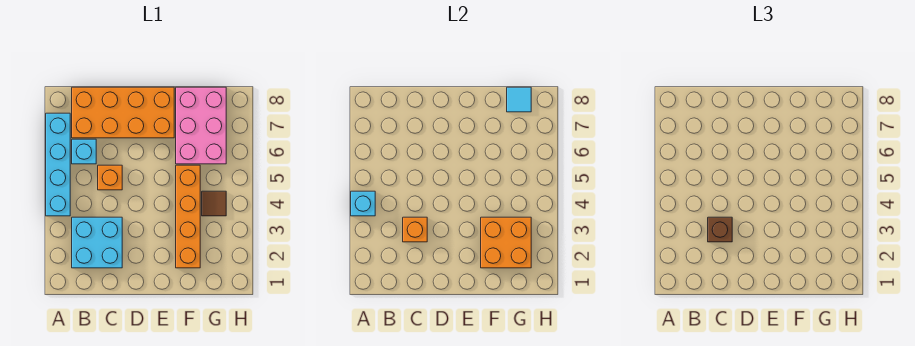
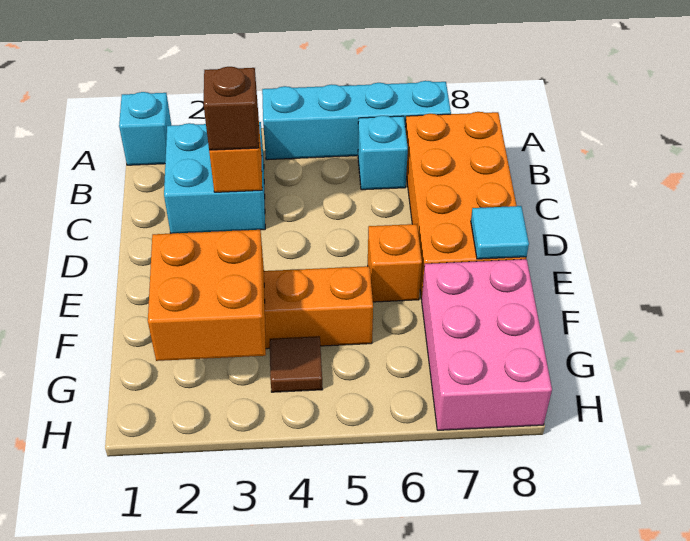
cyan brick A4 level 2 -> cyan brick A1 level 1
orange brick C5 level 1 -> orange brick E6 level 1
pink brick F6:G8 level 1 -> pink brick F7:H8 level 1
cyan tile G8 level 2 -> cyan tile E8 level 2

